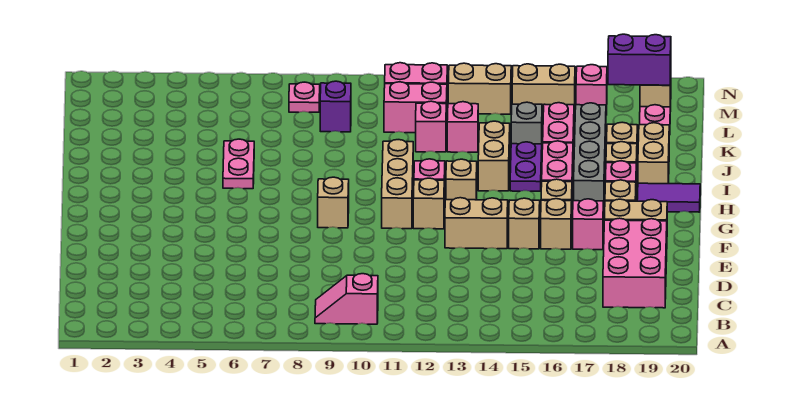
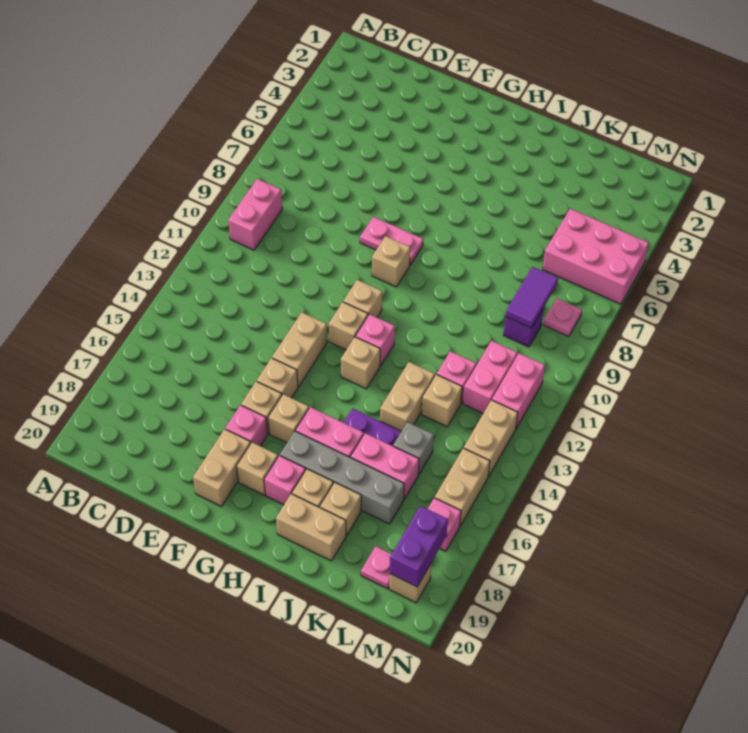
pink slope B9:B10 level 1 top 10 -> pink brick B9:B10 level 1
pink brick C18:E19 level 1 -> pink brick L5:N6 level 1
tan brick G11:I11 level 1 -> tan brick G11 level 1
purple tile H19:H20 level 1 -> purple tile L8:L9 level 2
pink plate I6:J6 level 1 -> pink plate F8:G8 level 1
tan brick I14:J14 level 1 -> tan brick J13:J14 level 1
pink brick K13 level 1 -> tan brick K13 level 1

